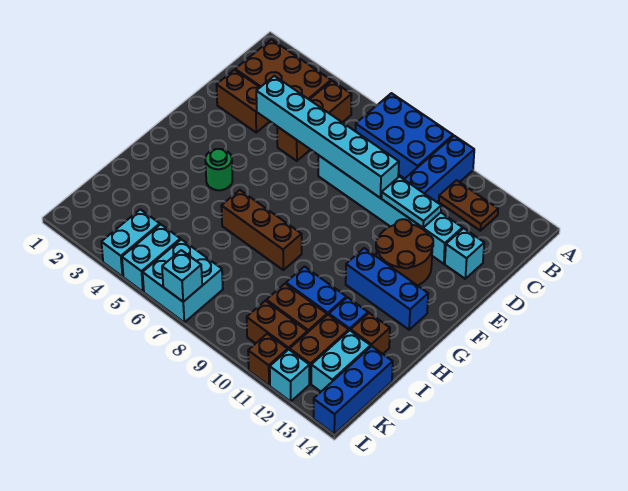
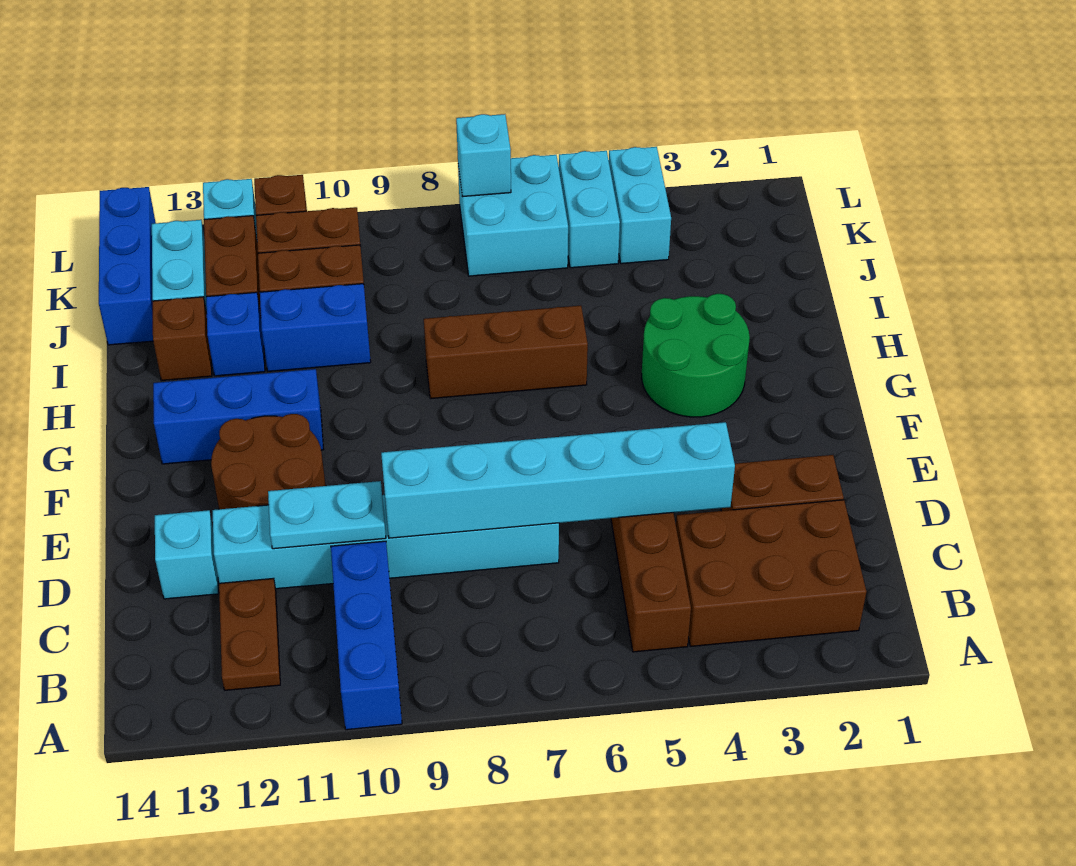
blue brick A7:B9 level 1 -> none
brown plate B11:B12 level 1 -> brown plate B12:C12 level 1
green round brick G4 level 1 -> green round brick G3:H4 level 1

